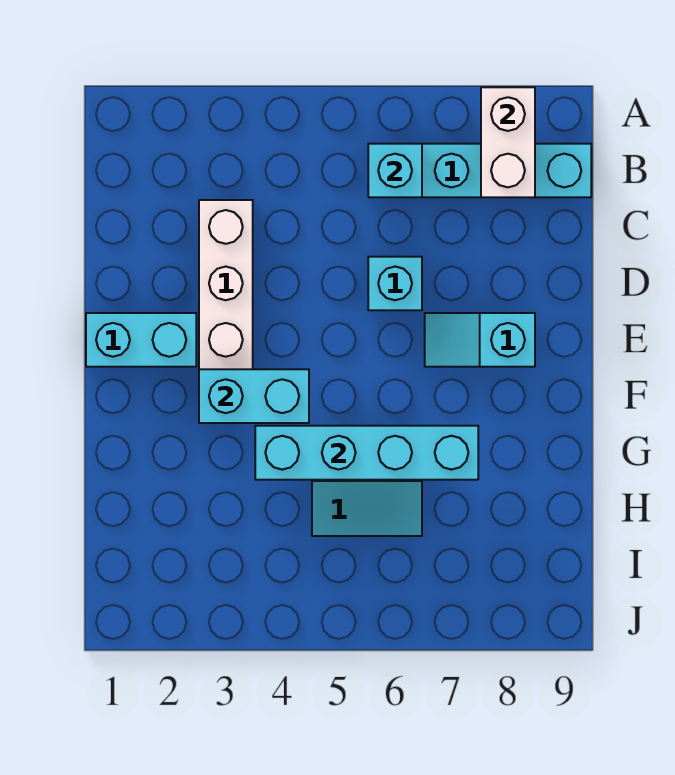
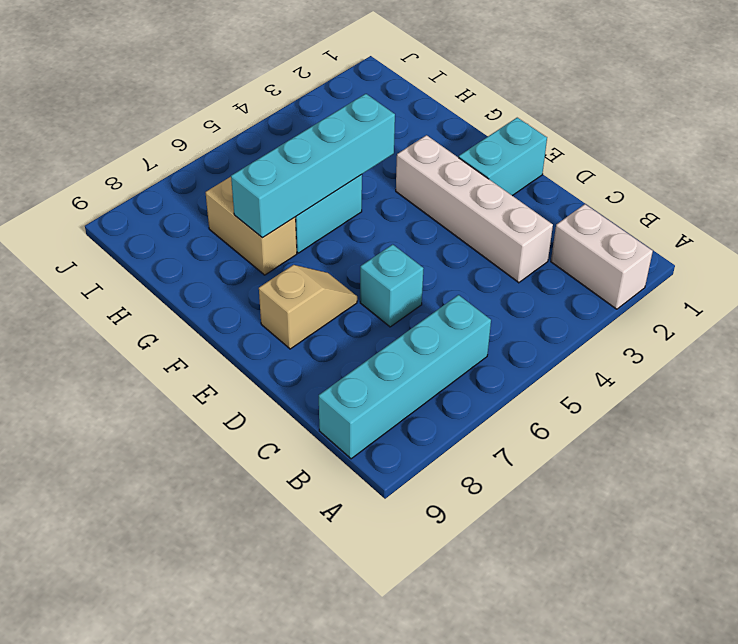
white brick A8:B8 level 2 -> white brick A2:B2 level 1
cyan brick B6 level 2 -> none
cyan slope E7:E8 level 1 top 8 -> tan slope E7:E8 level 1 top 8
cyan brick F3:F4 level 2 -> none
none -> tan brick G7:H7 level 1

